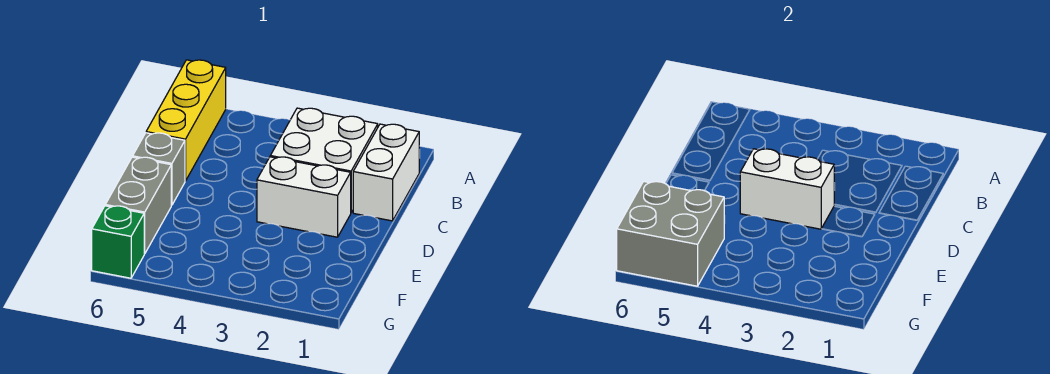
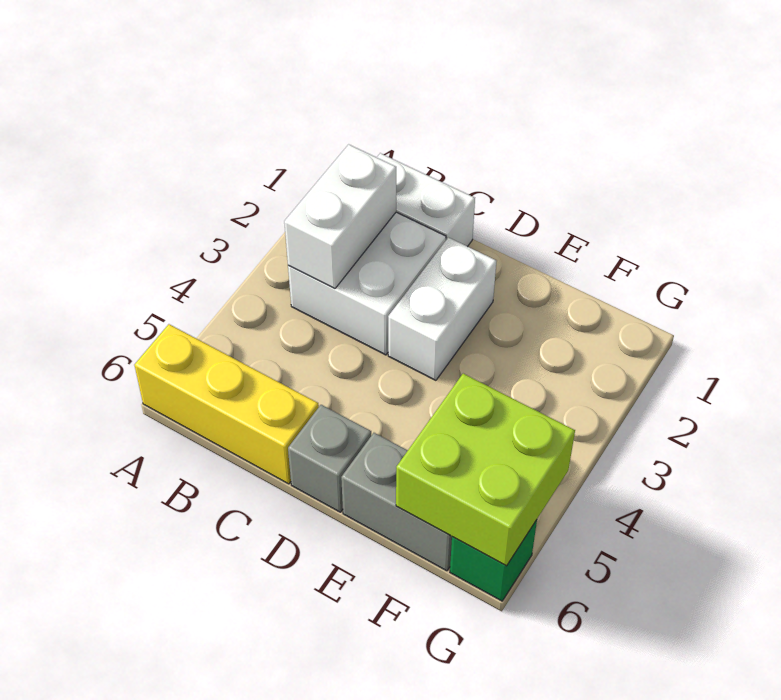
white brick D3:D4 level 2 -> white brick B2:B3 level 2
grey brick F5:G6 level 2 -> lime brick F5:G6 level 2

